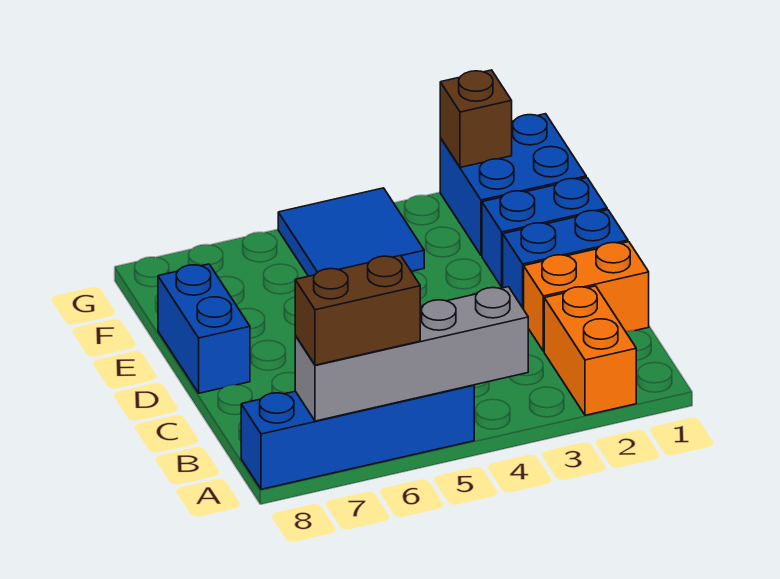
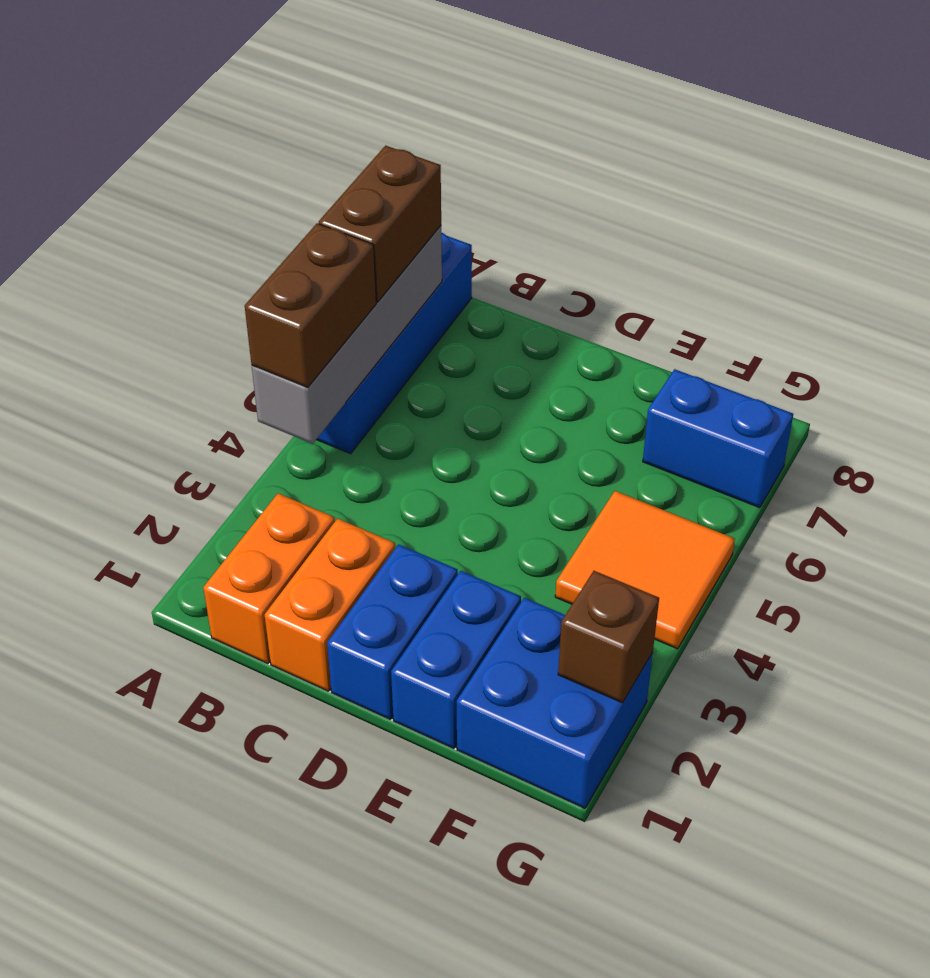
orange brick A2:B2 level 1 -> orange brick B1:B2 level 1
none -> brown brick A4:A5 level 3
blue brick D8:E8 level 1 -> blue brick F7:G7 level 1
blue tile F4:G5 level 1 -> orange tile F4:G5 level 1

